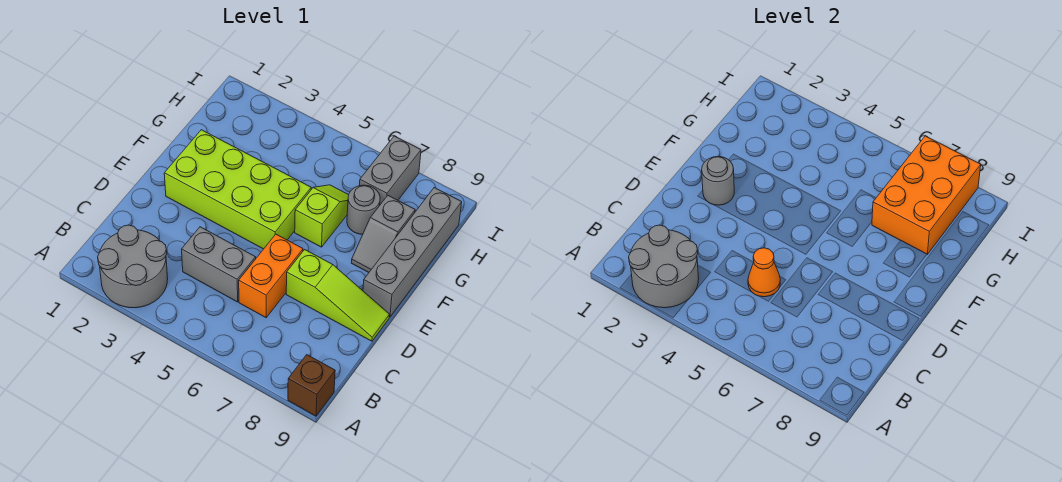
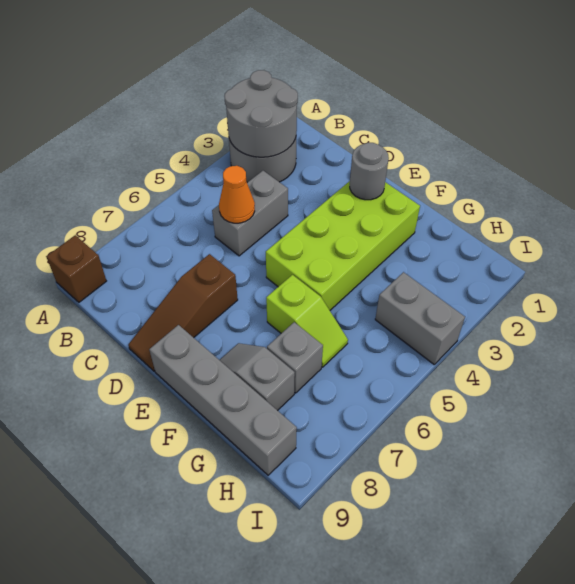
orange brick C6:D6 level 1 -> none
lime slope D7:D9 level 1 top 7 -> brown slope D7:D9 level 1 top 7
grey round brick G7 level 1 -> grey brick G7 level 1
orange brick G7:I8 level 2 -> none
grey brick H7:I7 level 1 -> grey brick H4:I4 level 1

